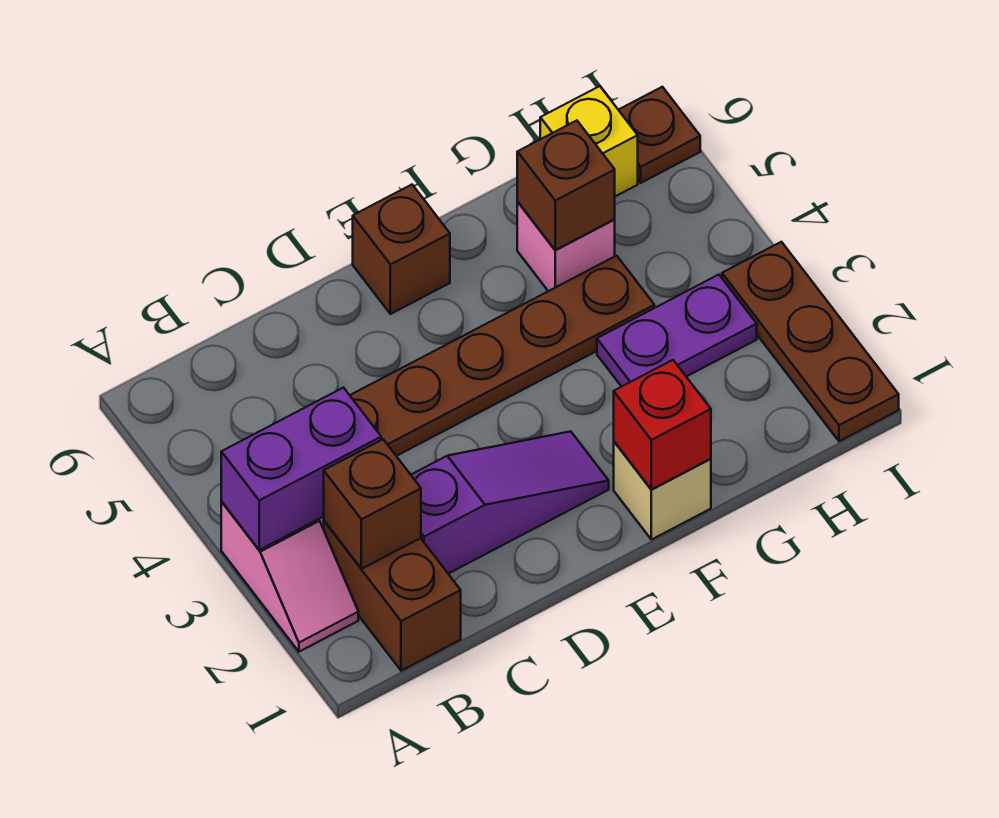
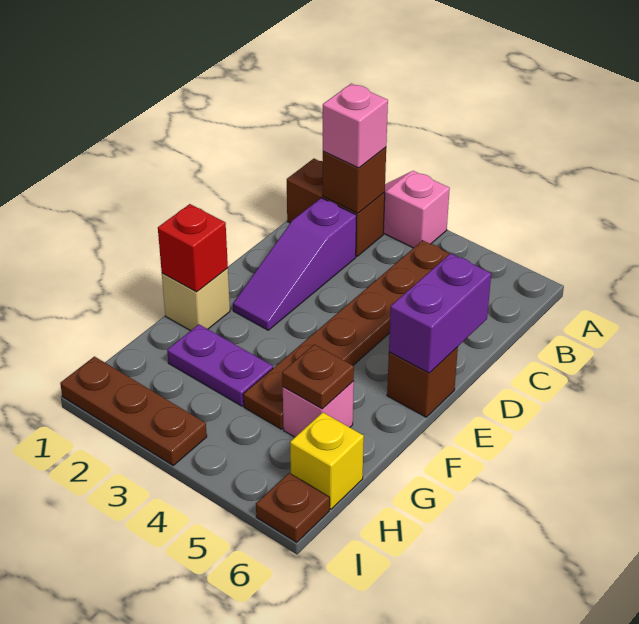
purple brick A3:B3 level 2 -> purple brick D6:E6 level 2
none -> pink brick B2 level 3
purple plate G3:H3 level 1 -> purple plate G2:G3 level 1
brown brick G5 level 2 -> brown plate G5 level 2

